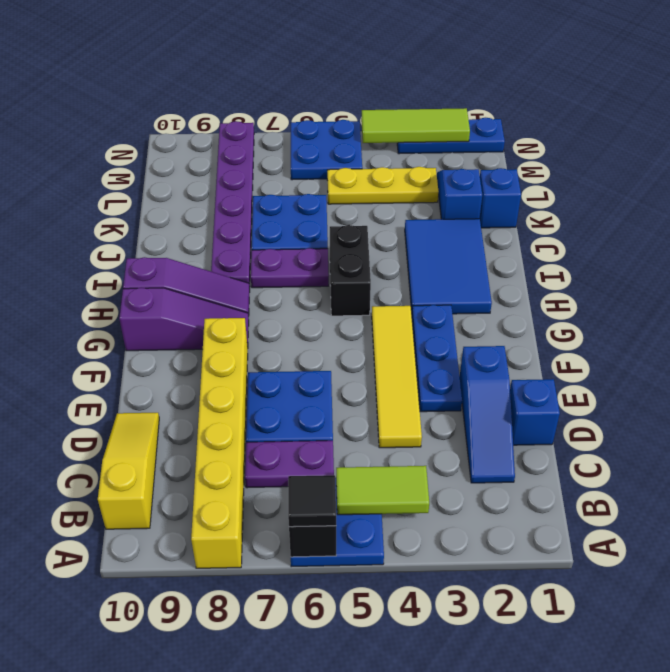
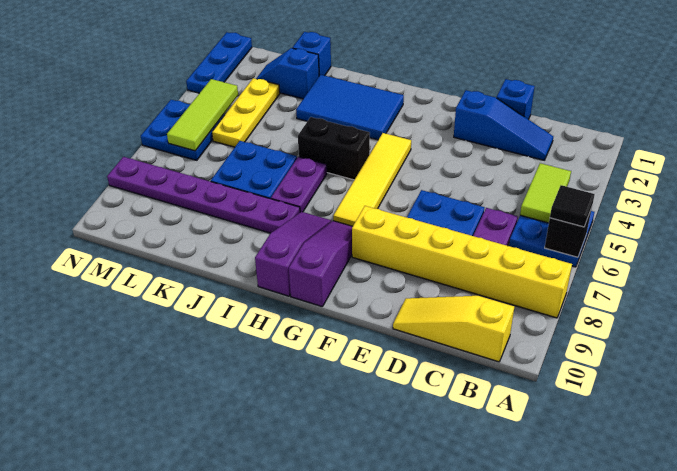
yellow tile D4:G4 level 1 -> yellow tile G4:G7 level 1
blue plate E3:G3 level 1 -> none
lime tile N2:N4 level 2 -> lime tile M4:M6 level 2

